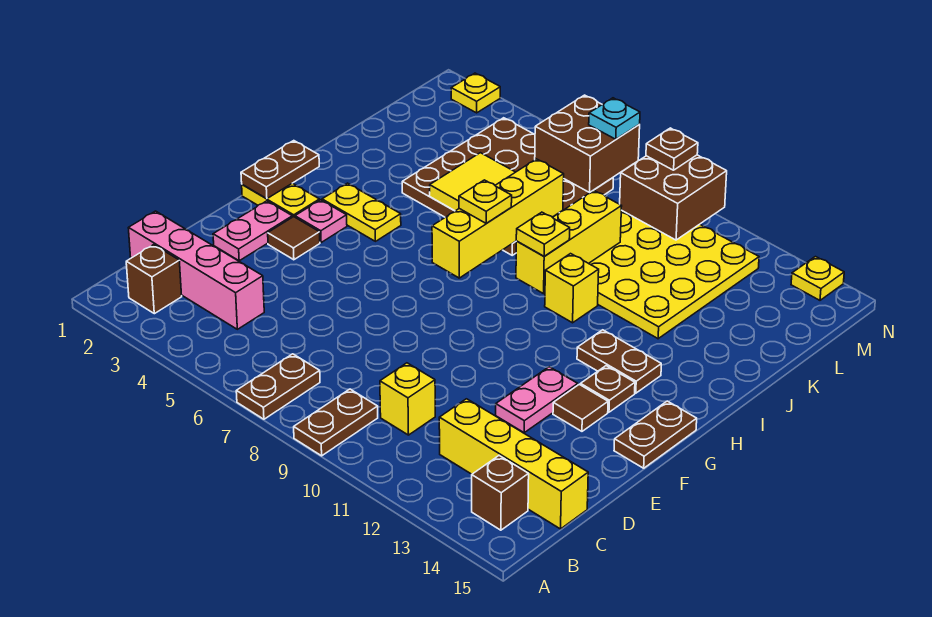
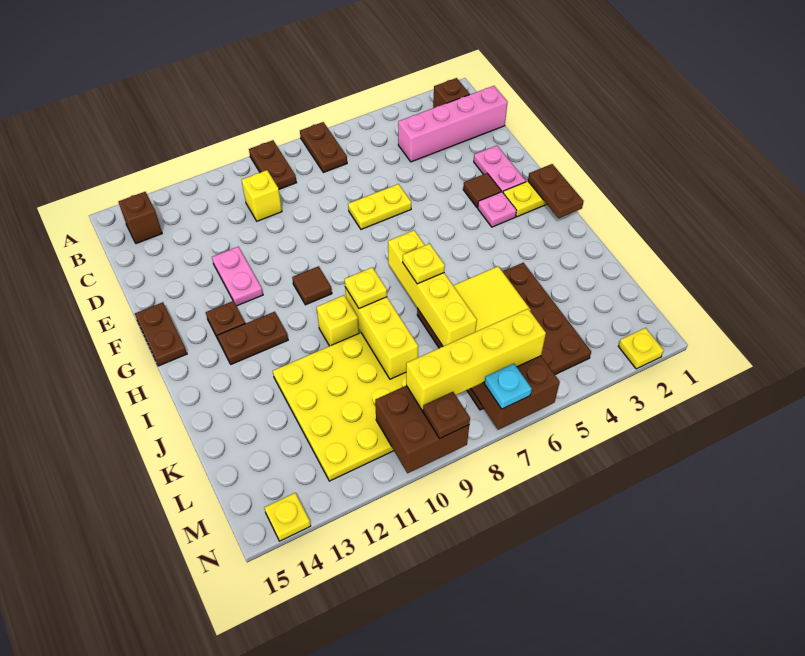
yellow brick C12:C15 level 1 -> yellow brick M6:M9 level 3
brown tile F13 level 1 -> brown tile G10 level 1
yellow plate H3:H4 level 1 -> yellow plate E6:E7 level 1

